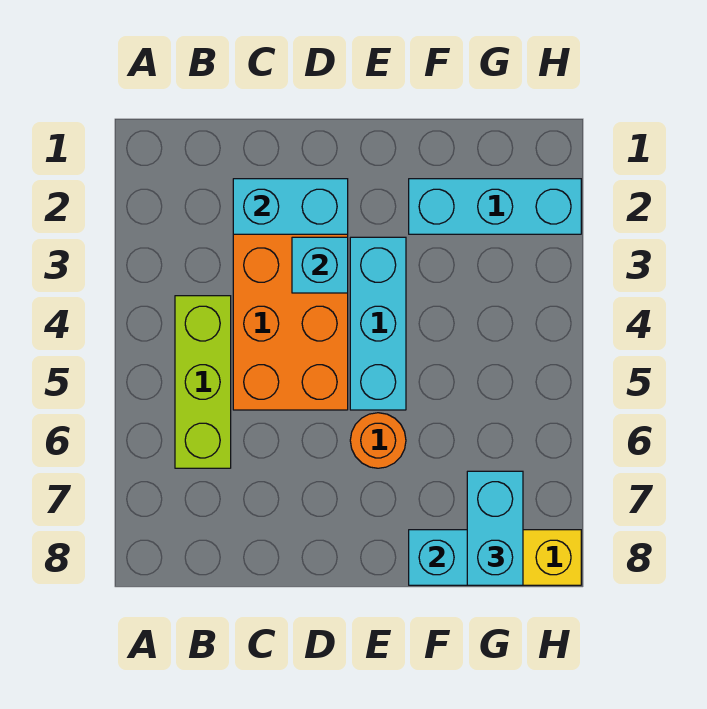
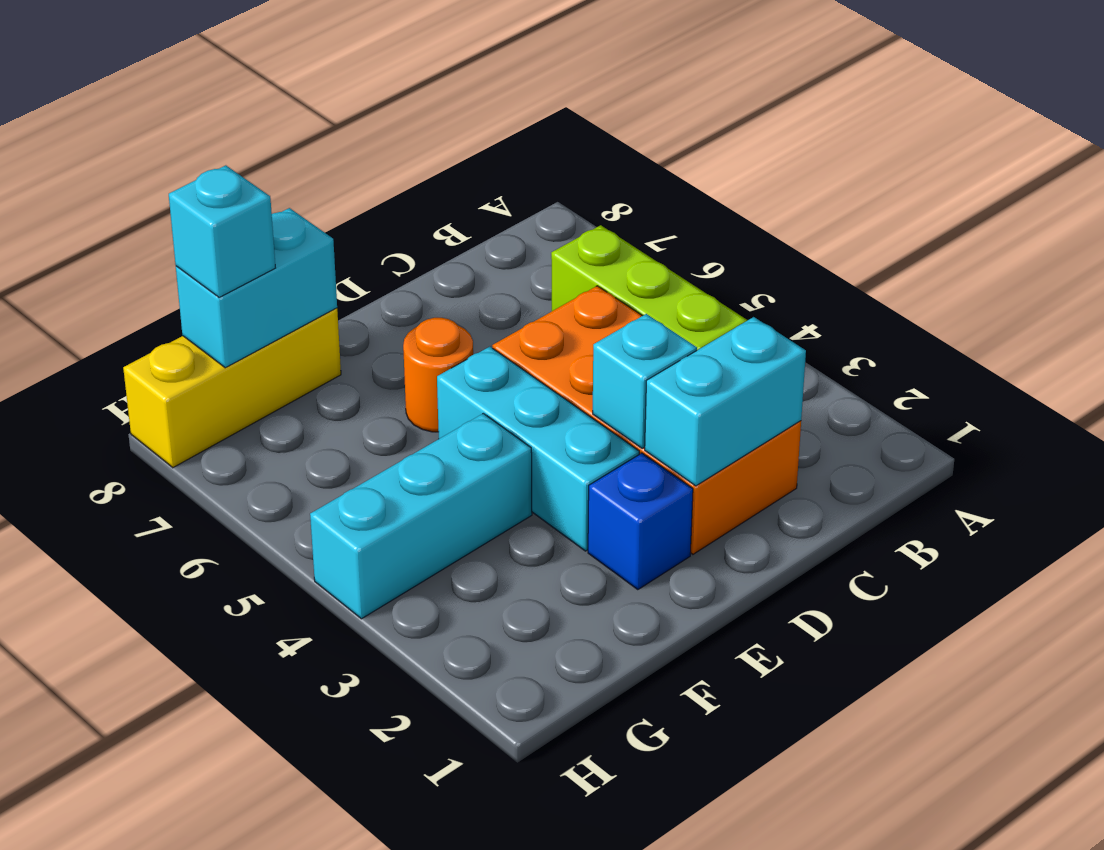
none -> blue brick E2 level 1
cyan brick F2:H2 level 1 -> cyan brick F4:H4 level 1
cyan brick G7:G8 level 3 -> cyan brick G8 level 3

